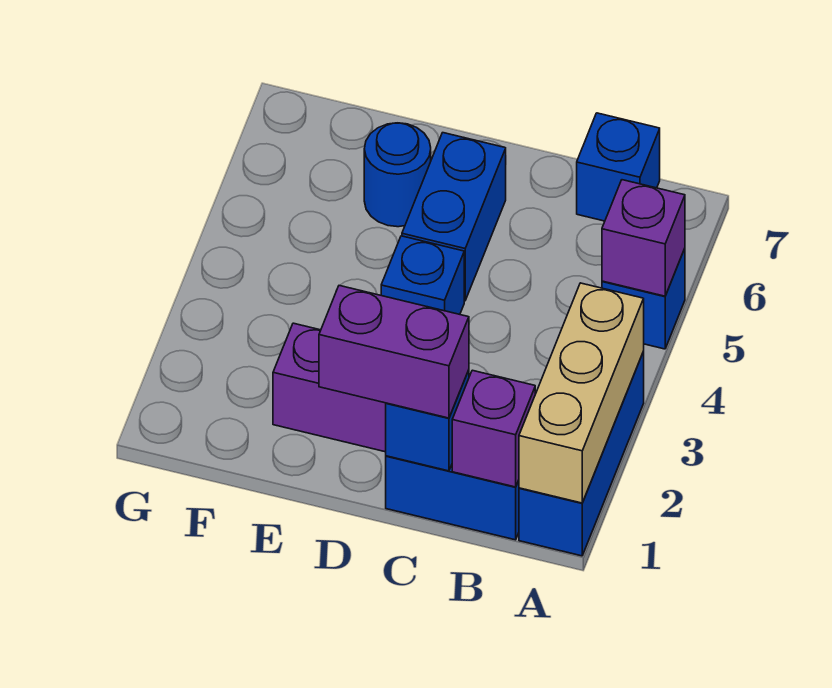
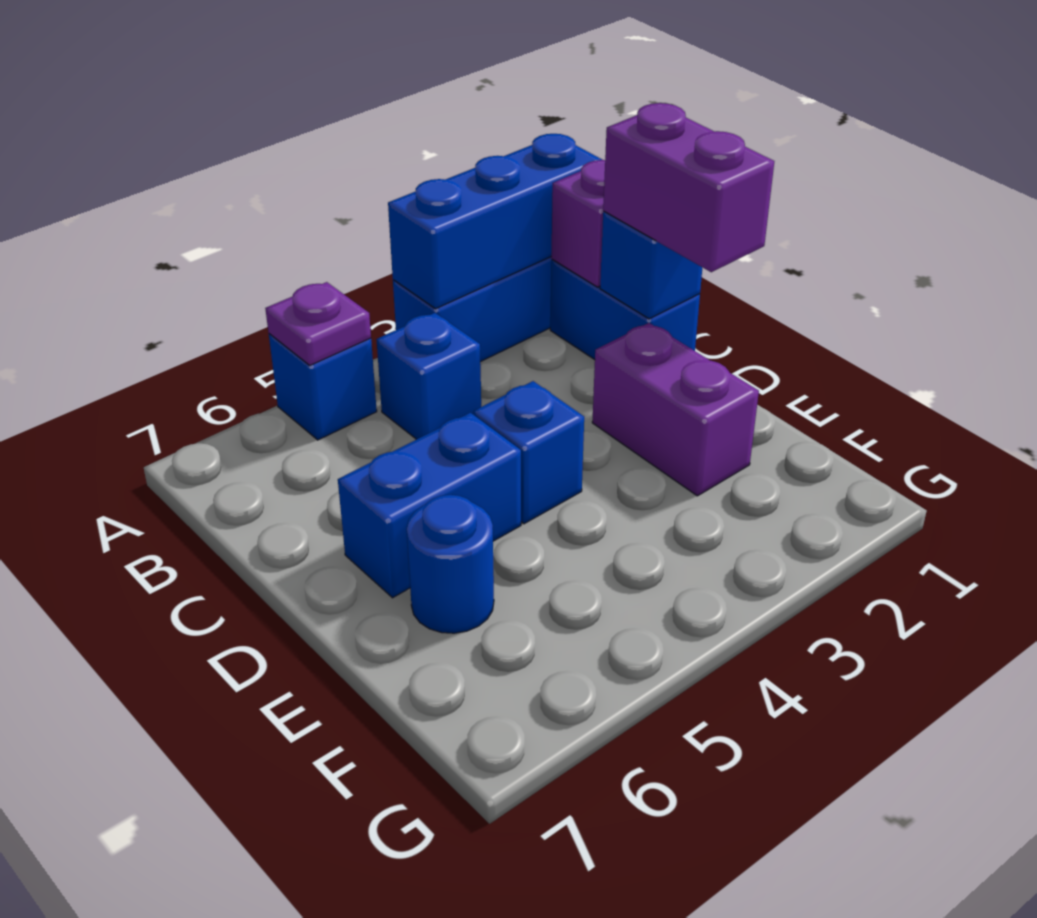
tan brick A1:A3 level 2 -> blue brick A1:A3 level 2
purple brick A5 level 2 -> purple plate A5 level 2
blue brick B7 level 1 -> blue brick B4 level 1

